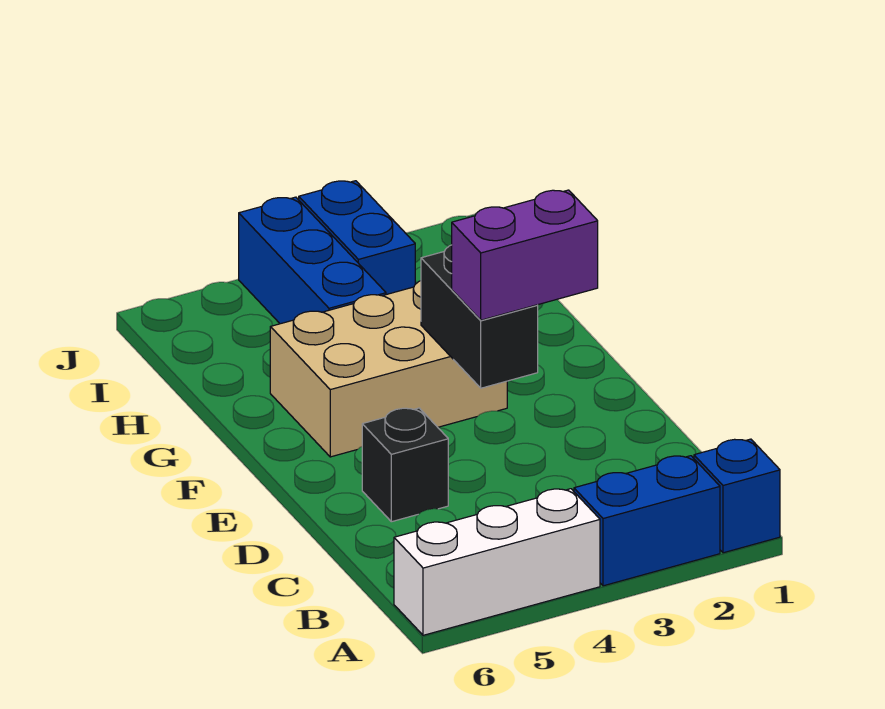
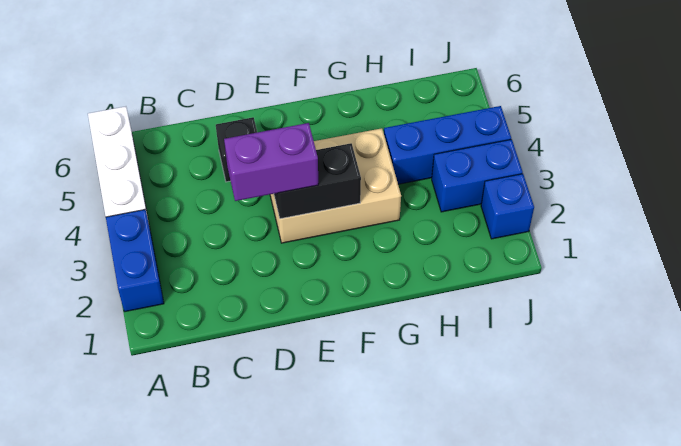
blue brick A1 level 1 -> blue brick J2 level 1
purple brick E2:E3 level 3 -> purple brick D3:E3 level 3
tan brick F3:G5 level 1 -> tan brick E3:G4 level 1

